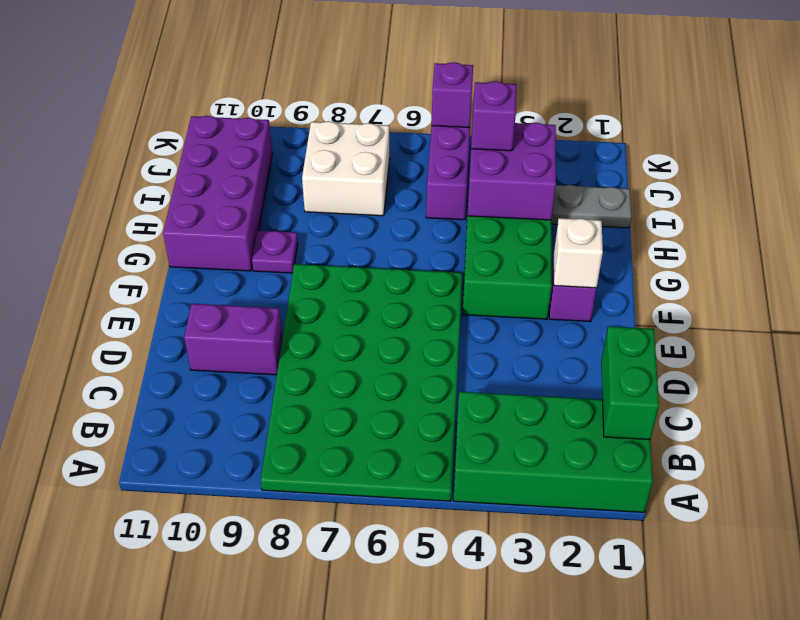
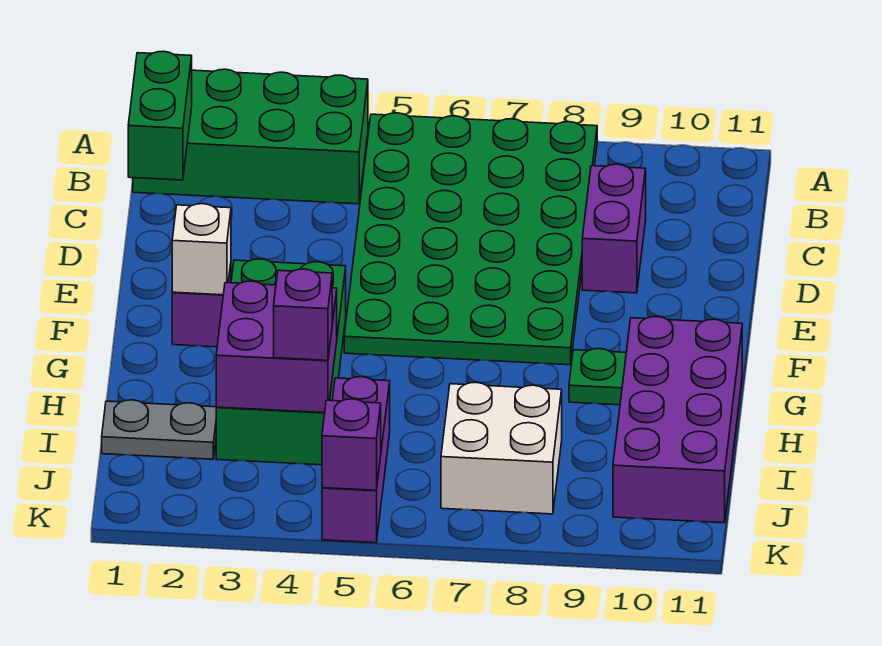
purple brick D9:D10 level 1 -> purple brick C9:D9 level 1
purple plate G9 level 1 -> green plate G9 level 1

